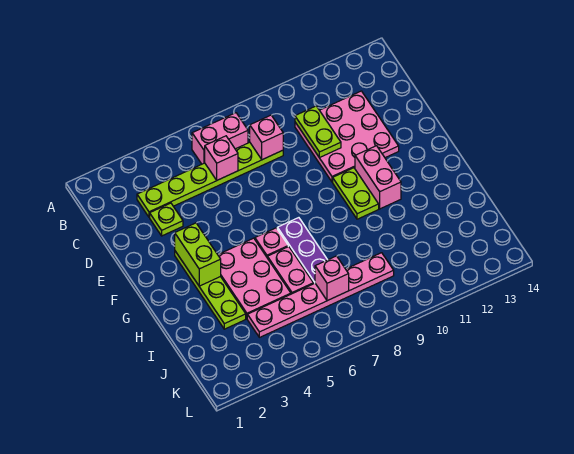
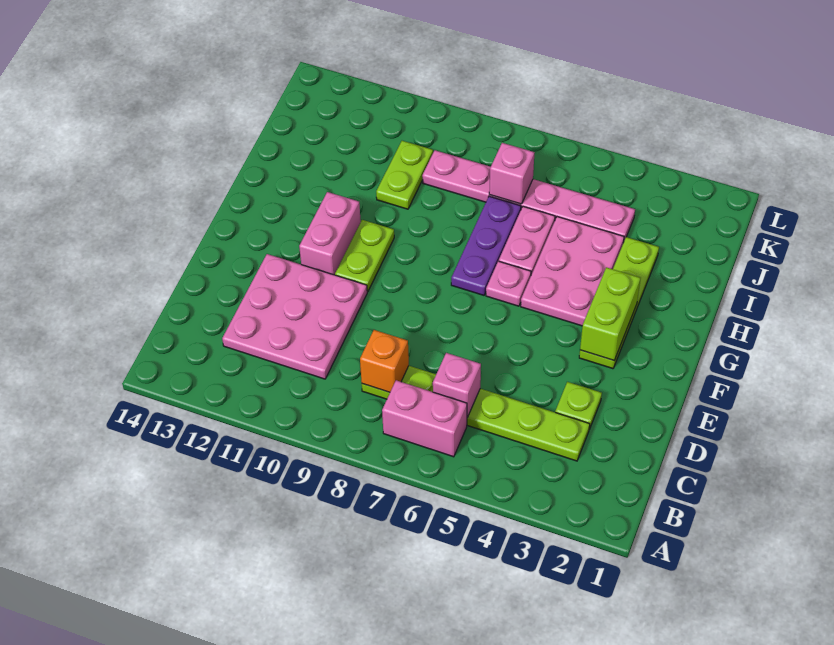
pink brick C8 level 2 -> orange brick C8 level 2
lime plate C10:D10 level 2 -> lime plate I10:J10 level 1

